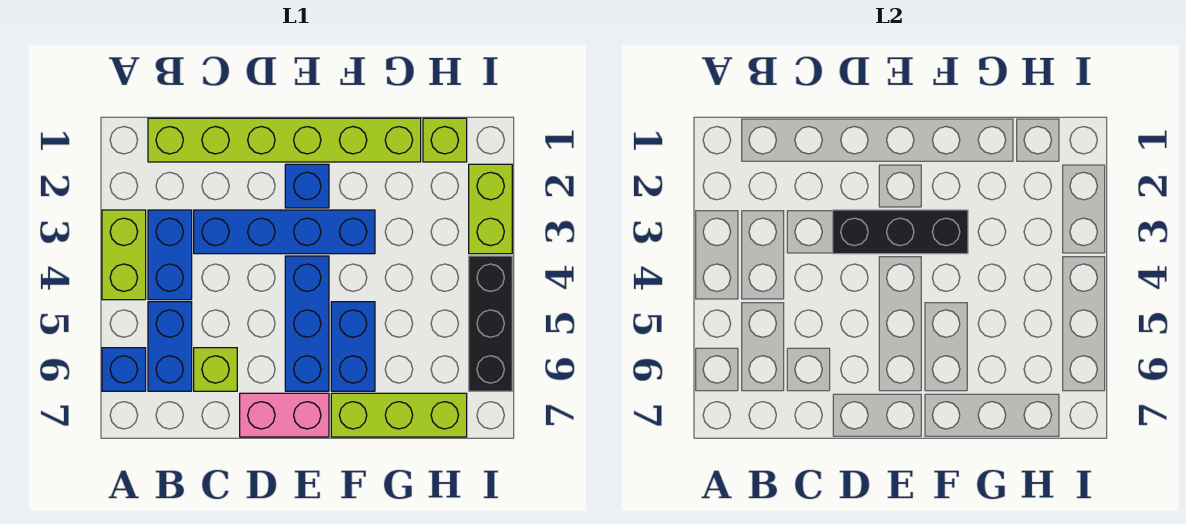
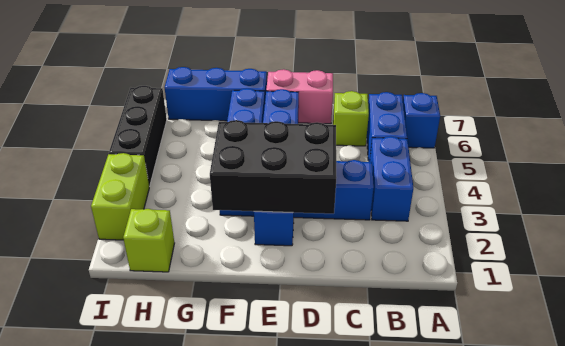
lime brick A3:A4 level 1 -> none
lime brick B1:G1 level 1 -> none
black brick D3:F3 level 2 -> black brick D2:F3 level 2
lime brick F7:H7 level 1 -> blue brick F7:H7 level 1

